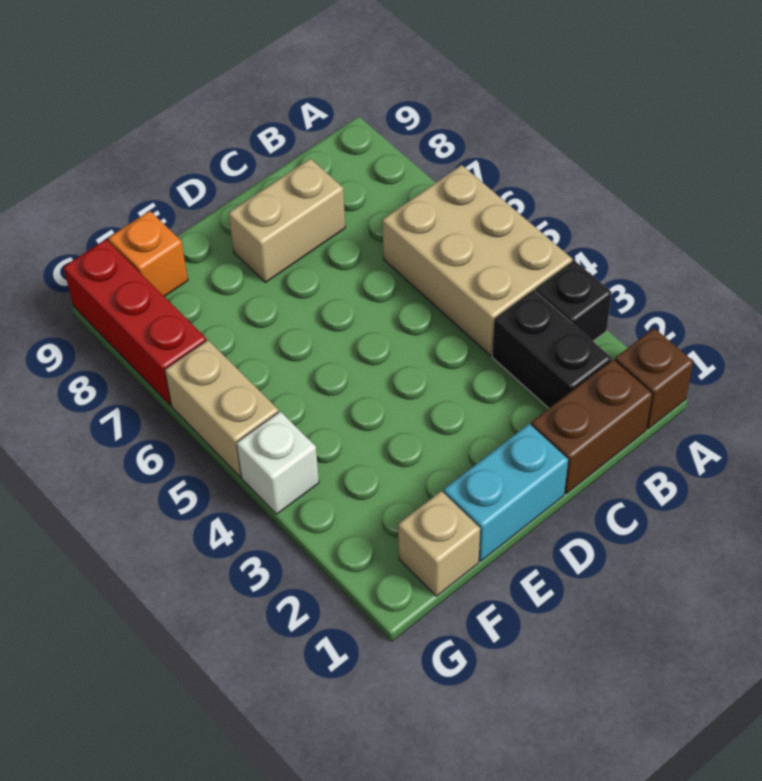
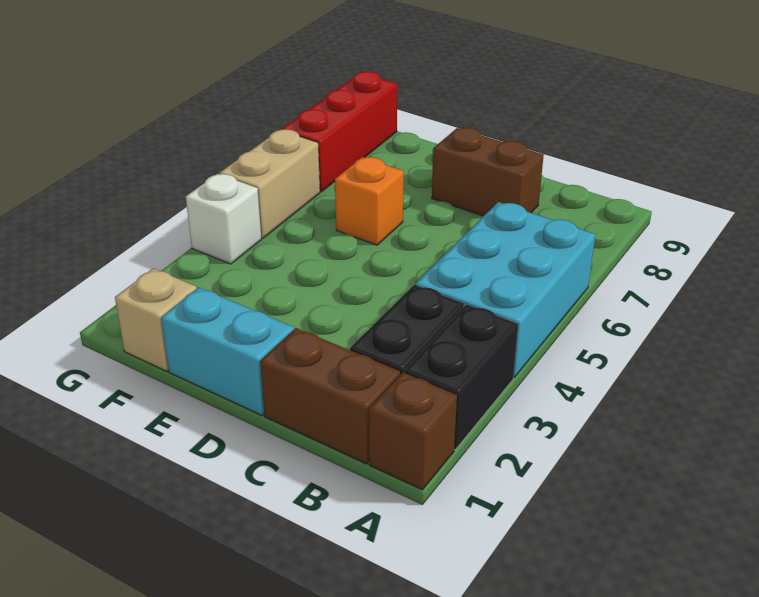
black brick A3 level 1 -> black brick A2:A3 level 1
tan brick A4:B6 level 1 -> cyan brick A4:B6 level 1
tan brick C8:D8 level 1 -> brown brick C8:D8 level 1
orange brick F9 level 1 -> orange brick E6 level 1

